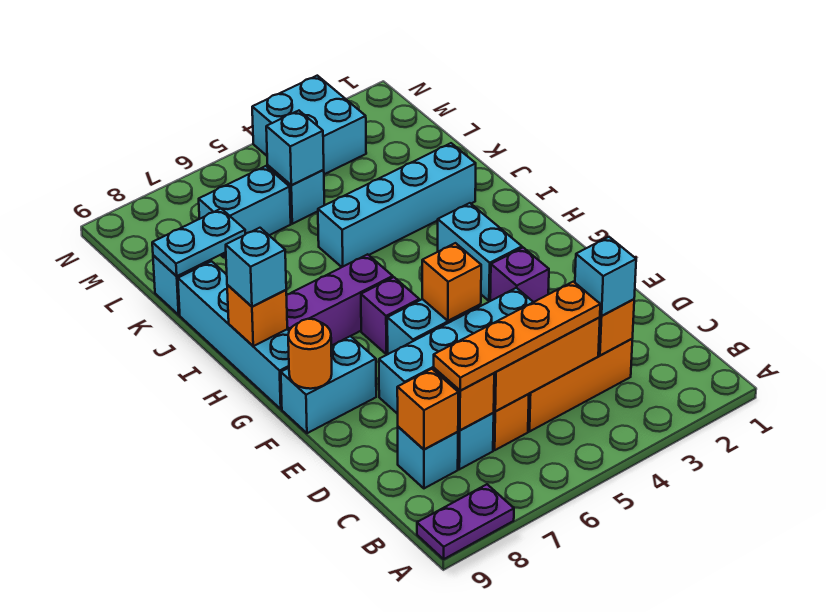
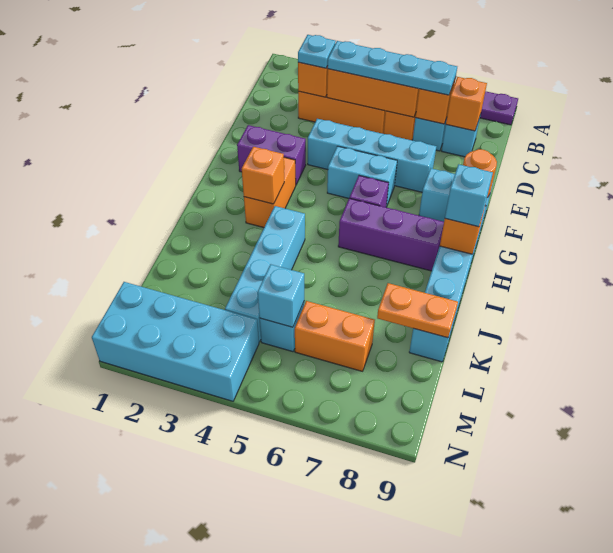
cyan brick C3 level 3 -> cyan plate C3 level 3
orange plate C4:C7 level 3 -> cyan plate C4:C7 level 3
purple brick F3 level 1 -> purple brick F2:F3 level 1
orange brick F5 level 2 -> orange brick H3 level 2
cyan brick G3:H3 level 1 -> orange brick G3:H3 level 1
cyan brick J2:J5 level 1 -> cyan brick I4:L4 level 1
cyan plate K8:K9 level 2 -> orange plate K8:K9 level 2
cyan brick L6:L7 level 1 -> orange brick L6:L7 level 1
cyan brick M3:N4 level 1 -> cyan brick M1:N4 level 1

